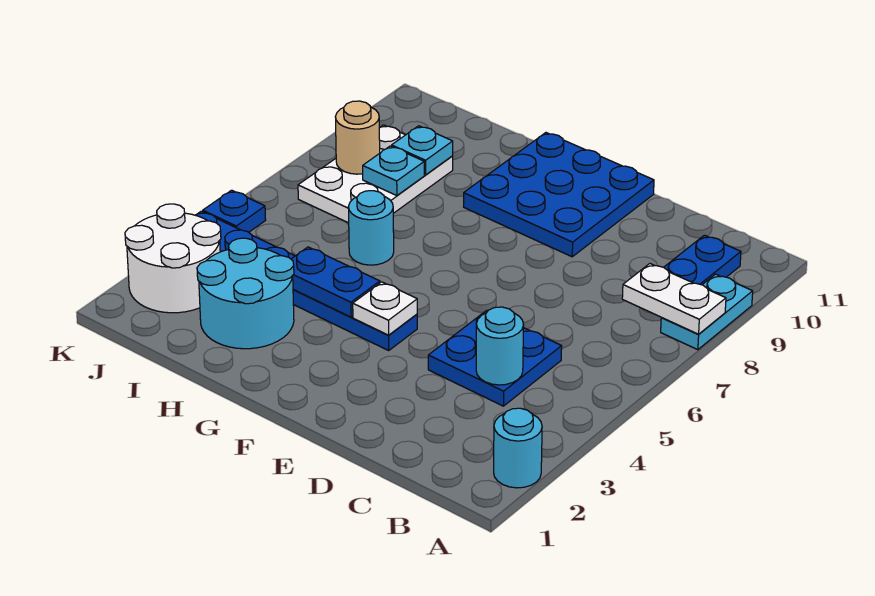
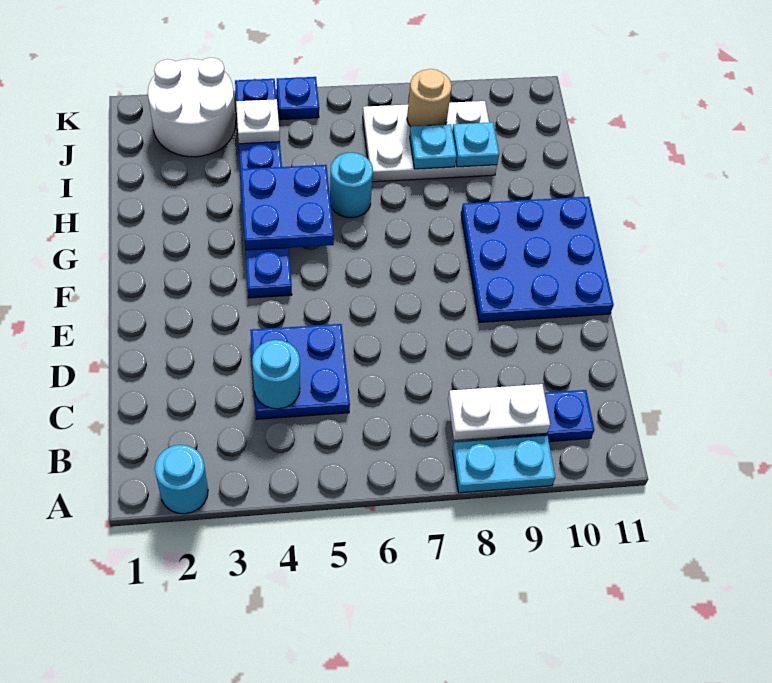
white plate A8:B8 level 2 -> white plate B8:B9 level 2
white plate F4 level 2 -> white plate J4 level 2
blue plate G4:H4 level 2 -> blue plate G4:H5 level 2
cyan round brick H2:I3 level 1 -> none

